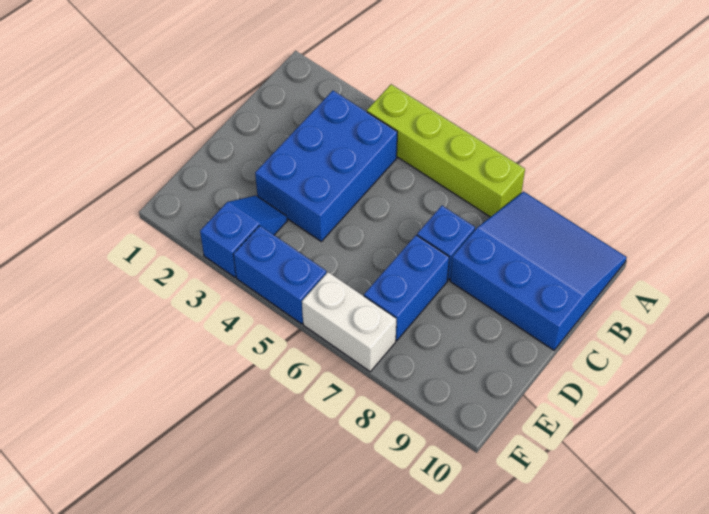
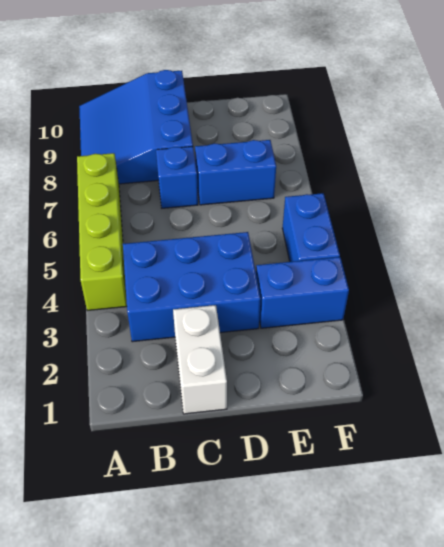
blue slope E3:F3 level 1 top F -> blue brick E3:F3 level 1
white brick F6:F7 level 1 -> white brick C1:C2 level 1

